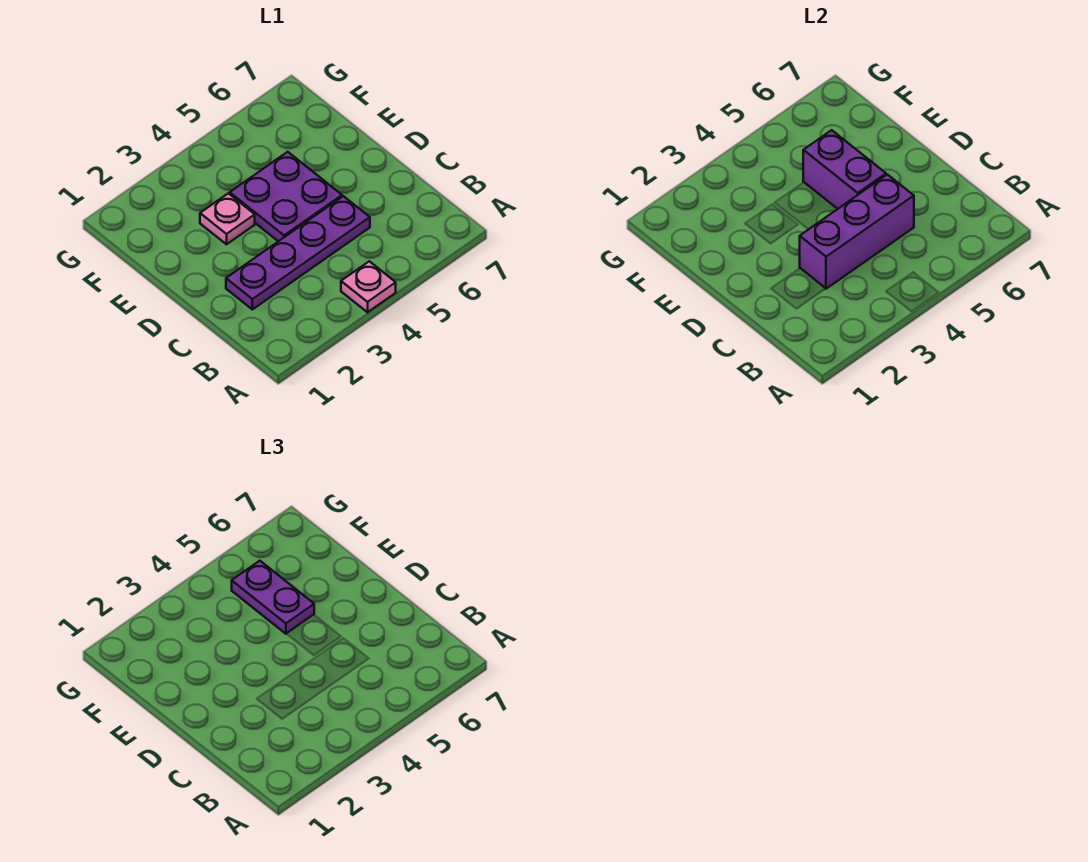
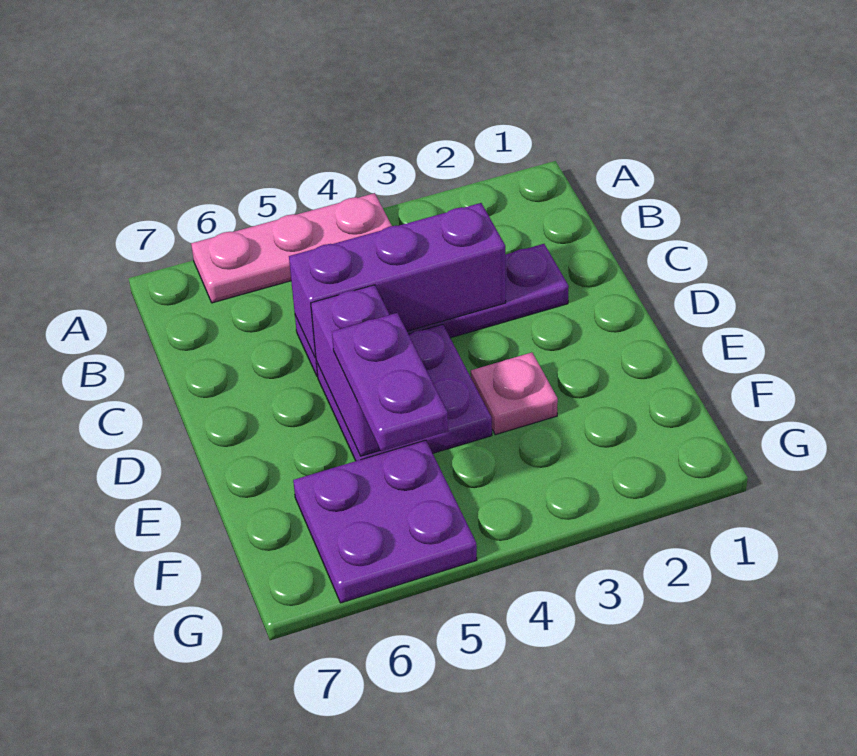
pink plate A4 level 1 -> pink plate A4:A6 level 1
none -> purple plate F5:G6 level 1

